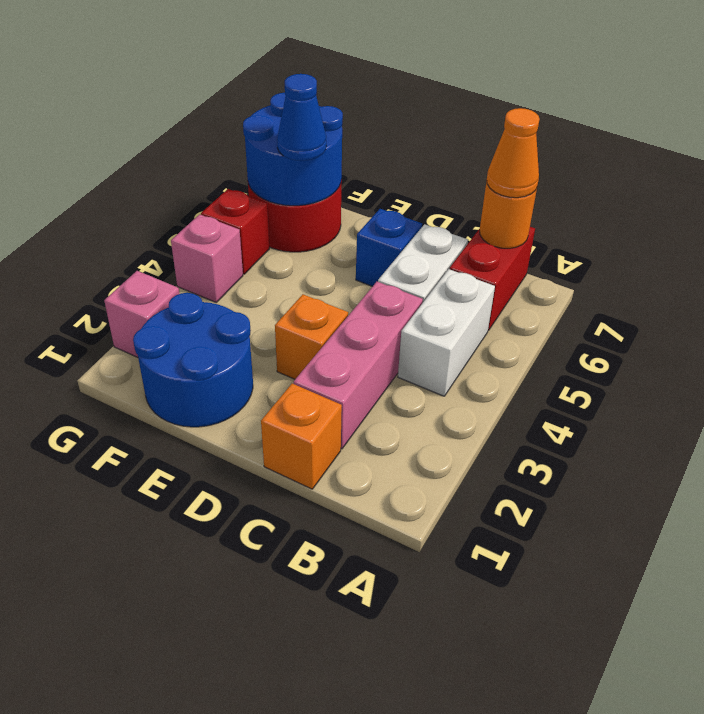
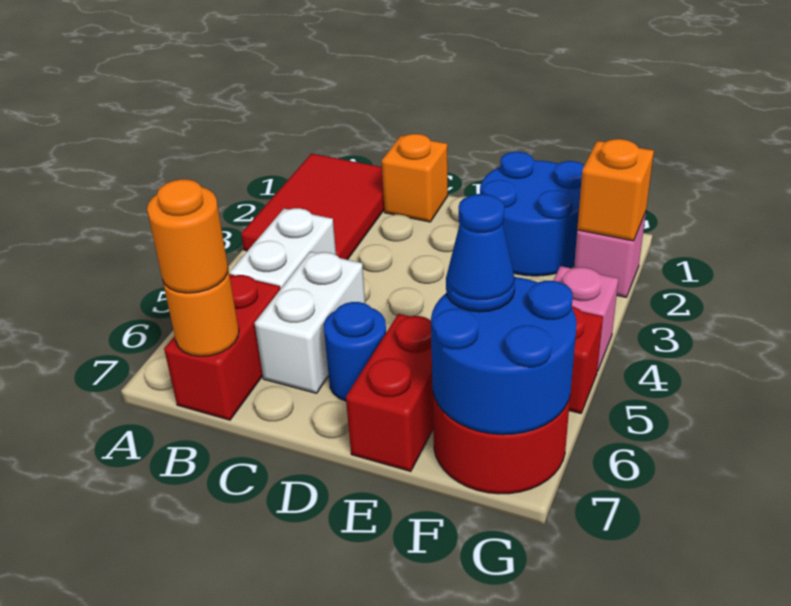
none -> red tile A1:B3 level 1
orange cone B7 level 3 -> orange round brick B7 level 3
pink brick C2:C4 level 1 -> none
orange brick D3 level 1 -> orange brick G2 level 2
blue brick D6 level 1 -> blue round brick D6 level 1
none -> red brick E6:E7 level 1

